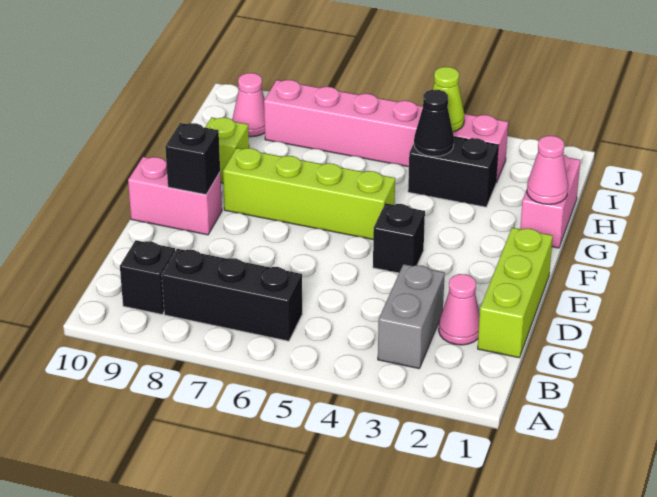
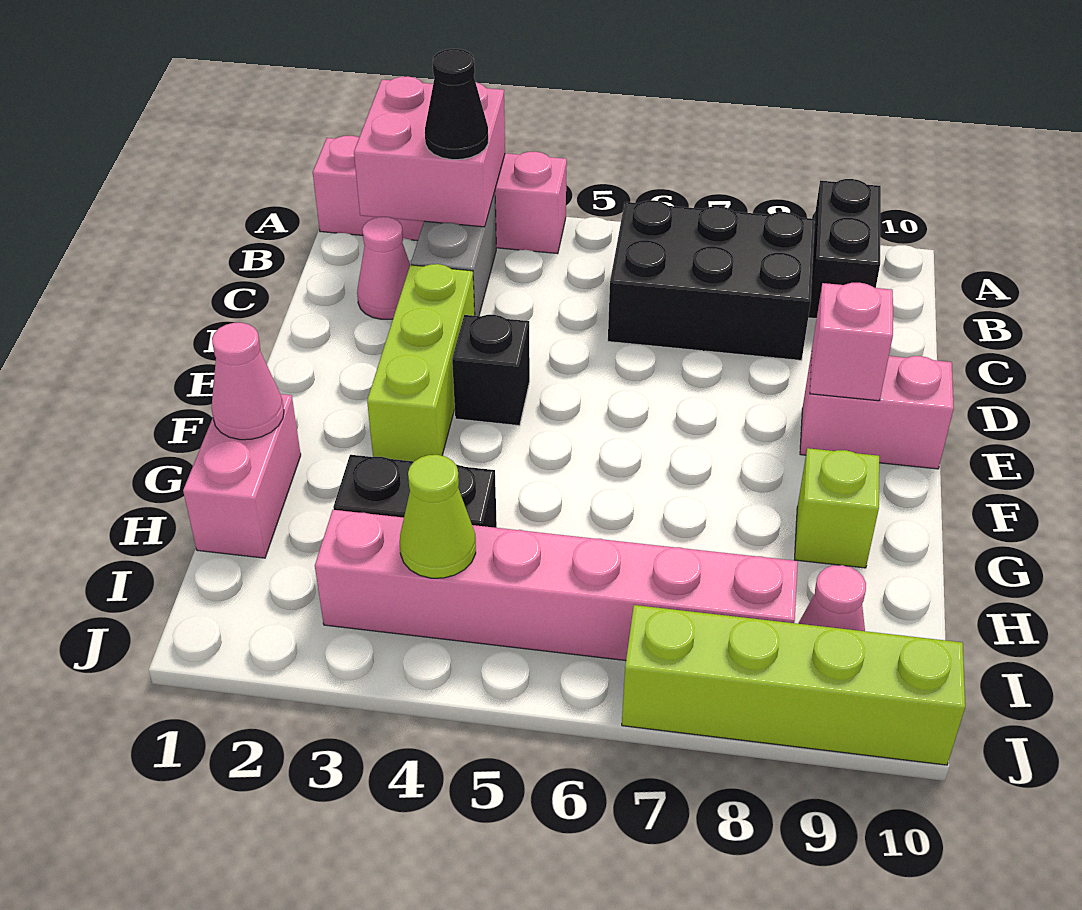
none -> pink brick A1:A4 level 1
none -> pink brick A2:B3 level 2
black brick B6:B8 level 1 -> black brick B6:C8 level 1
black brick B9 level 1 -> black brick A9:B9 level 1
lime brick C1:E1 level 1 -> lime brick D3:F3 level 1
black brick E9 level 2 -> pink brick E9 level 2
lime brick F5:F8 level 1 -> lime brick J7:J10 level 1
black cone H4 level 2 -> black cone B3 level 3

